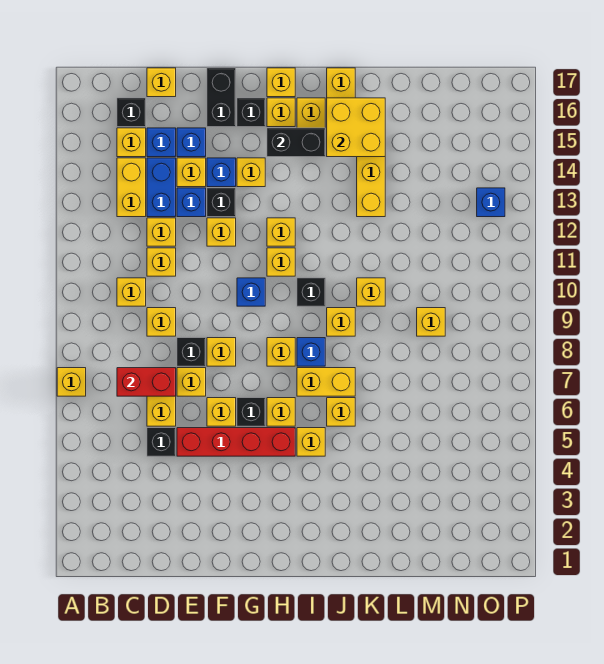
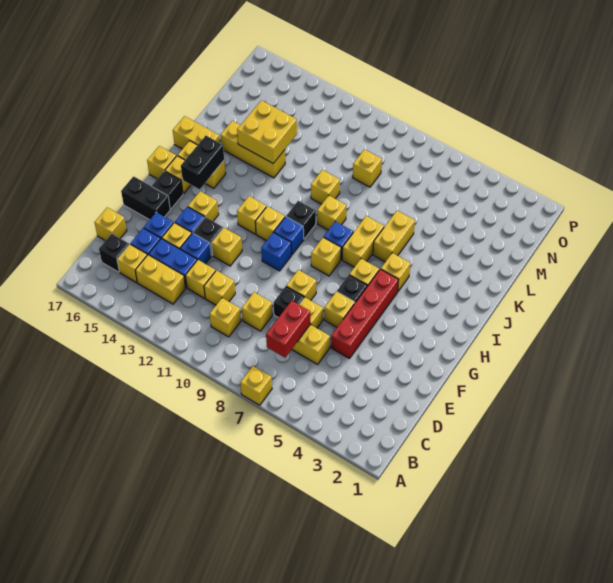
black brick D5 level 1 -> none
yellow brick J6 level 1 -> yellow brick J6:K6 level 1
yellow brick J15:K16 level 2 -> yellow brick K13:L14 level 2
blue brick O13 level 1 -> blue brick H10 level 1

